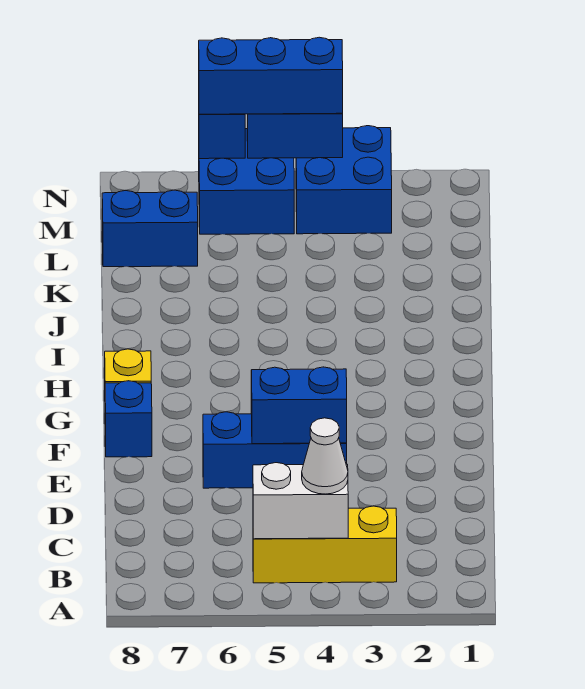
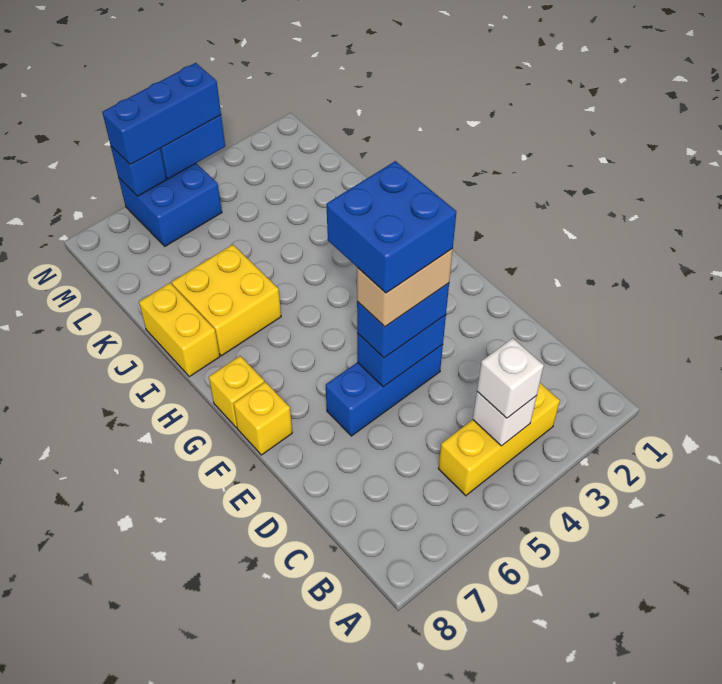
white brick B4:B5 level 2 -> white brick B4 level 2
white cone B4 level 3 -> white brick B4 level 3
none -> tan brick E4:E5 level 4
blue brick F8 level 1 -> yellow brick F8 level 1
none -> yellow brick I6:J7 level 1
none -> yellow brick I8:J8 level 1
blue brick L7:L8 level 1 -> blue brick E4:E5 level 3
blue brick M3:N4 level 1 -> blue brick E4:F5 level 5

